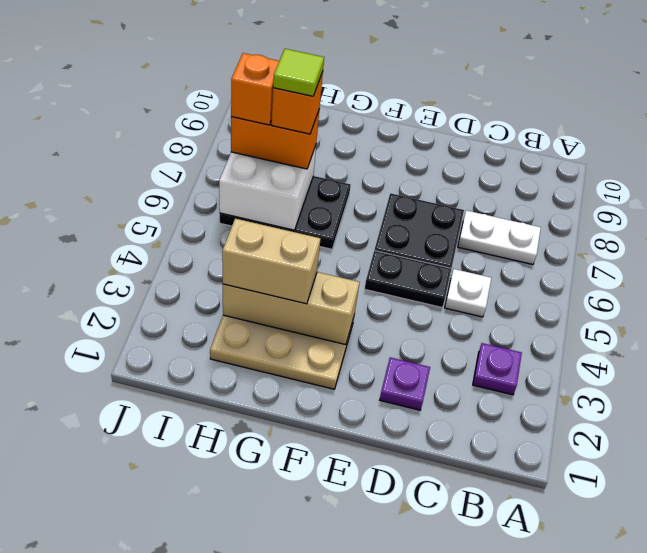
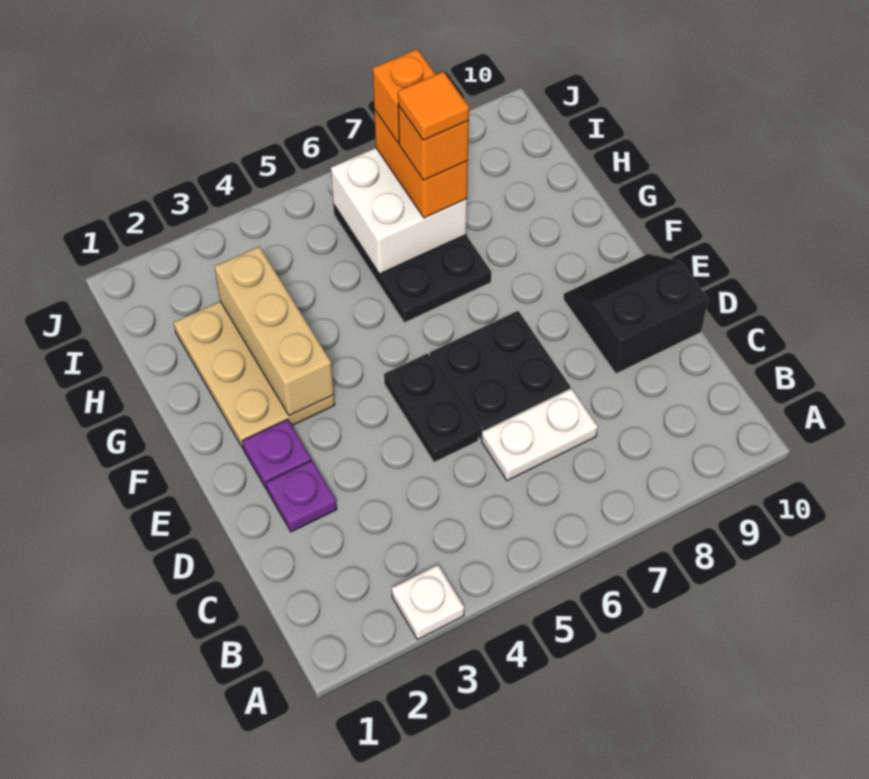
purple plate B3 level 1 -> purple plate E2 level 1
white plate B7:C7 level 1 -> white plate C6:C7 level 1
white plate C5 level 1 -> white plate A3 level 1
none -> black slope D9:E10 level 1 top D
tan brick G3:H3 level 3 -> none
lime tile H7 level 5 -> orange tile H7 level 5

